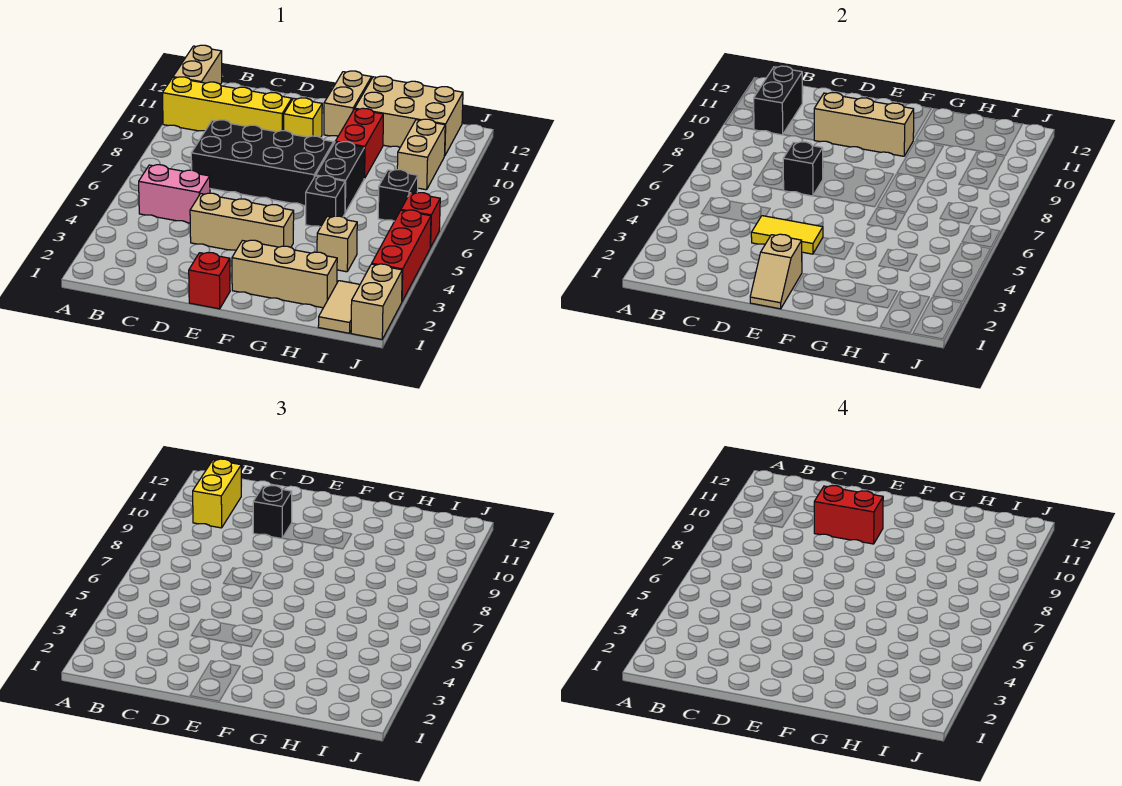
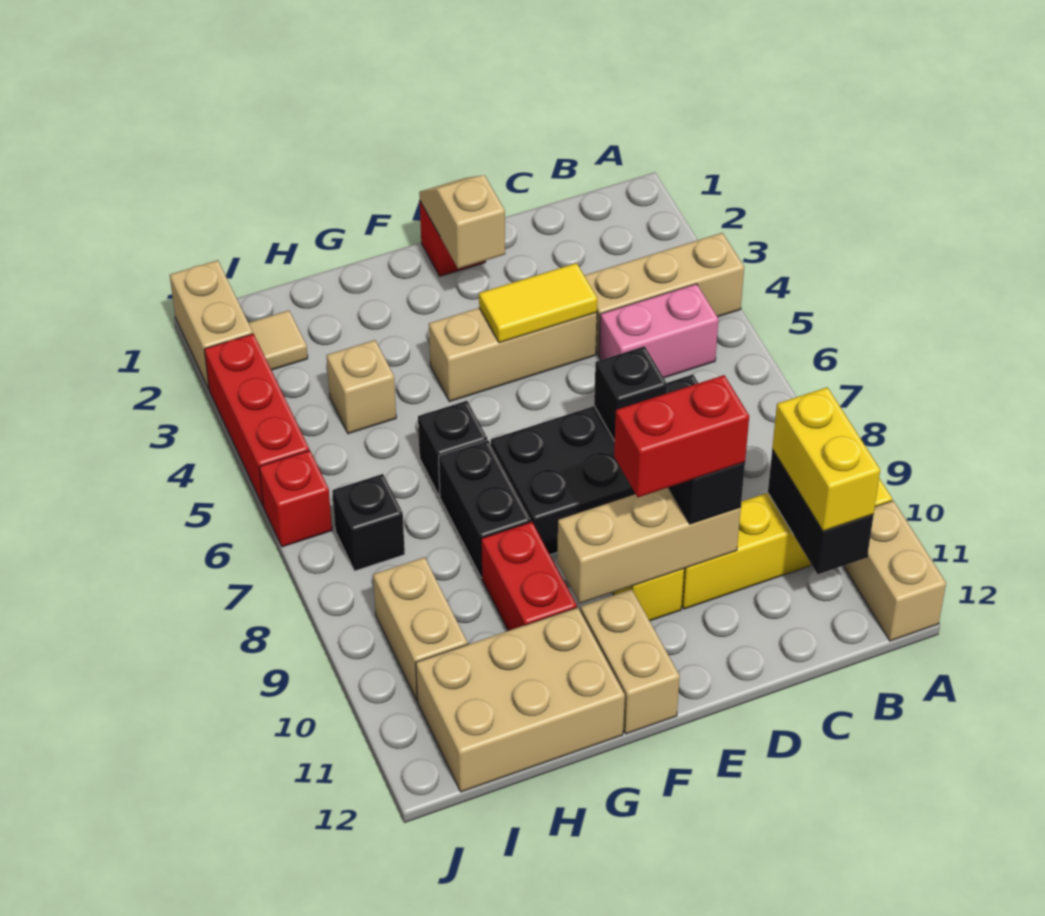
tan brick F2:H2 level 1 -> tan brick A4:C4 level 1
tan tile I1:I2 level 1 -> tan tile I2 level 1

